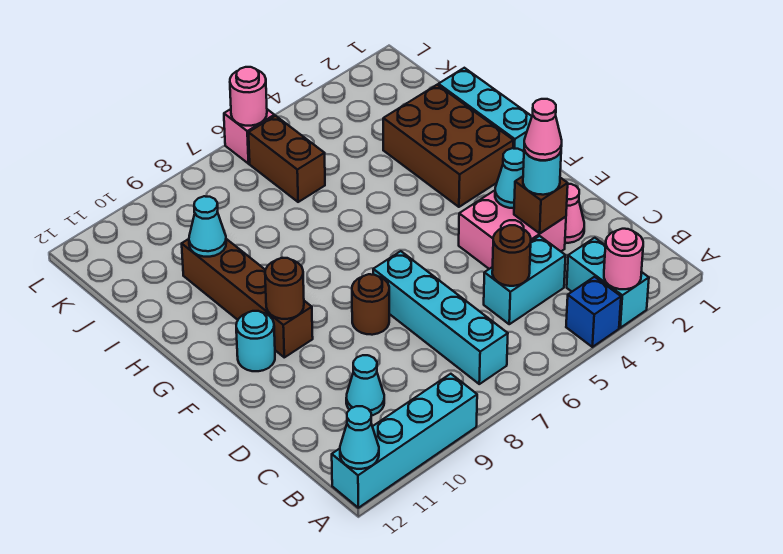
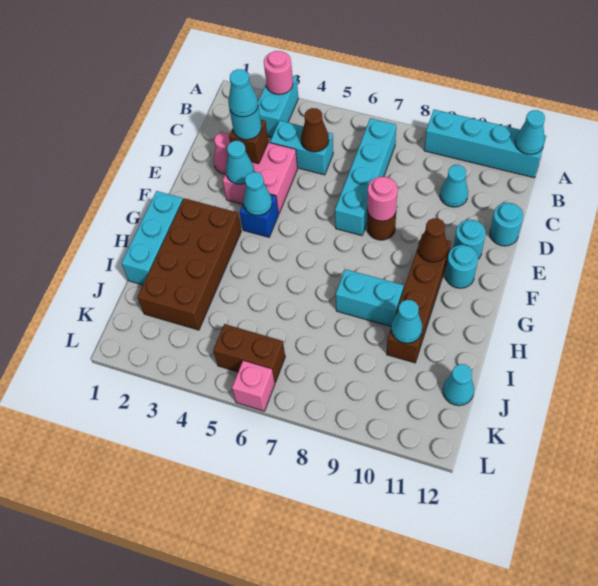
blue brick A4 level 1 -> blue brick F4 level 1
brown round brick C5 level 2 -> brown cone C5 level 2
pink cone D3 level 4 -> cyan cone D3 level 4
none -> cyan round brick D12 level 1
none -> cyan round brick E11 level 1
none -> cyan cone F4 level 2
brown round brick F10 level 2 -> brown cone F10 level 2
brown brick G2:I3 level 1 -> brown brick G2:J3 level 1
none -> cyan brick H8:H9 level 1
brown brick J6:K6 level 1 -> brown brick K5:K6 level 1
none -> cyan cone J12 level 1
pink round brick L6 level 2 -> pink round brick E8 level 2

